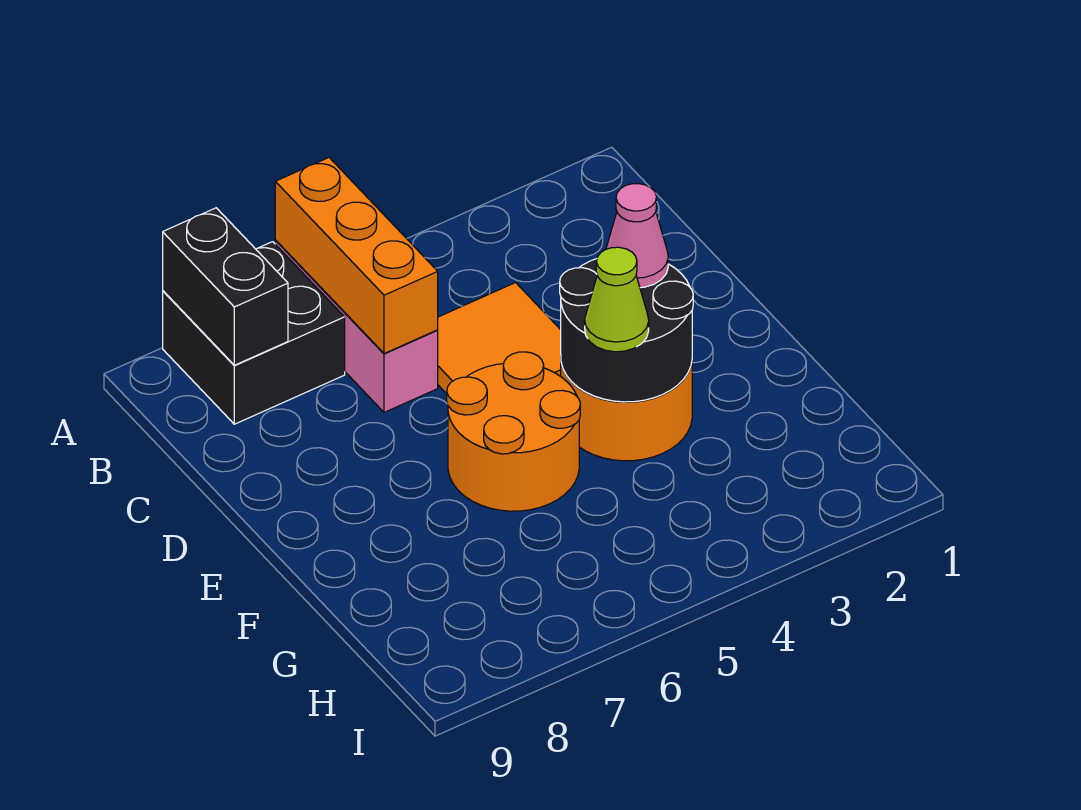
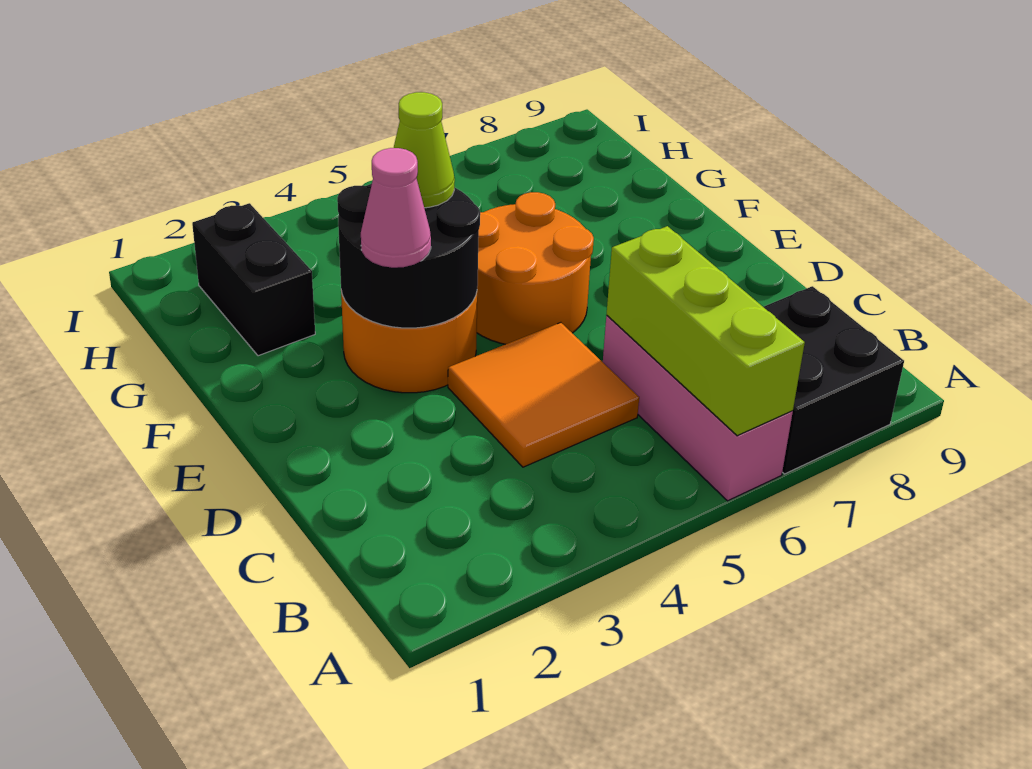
orange brick A6:C6 level 2 -> lime brick A6:C6 level 2
black brick A8:B8 level 2 -> black brick G2:H2 level 1

